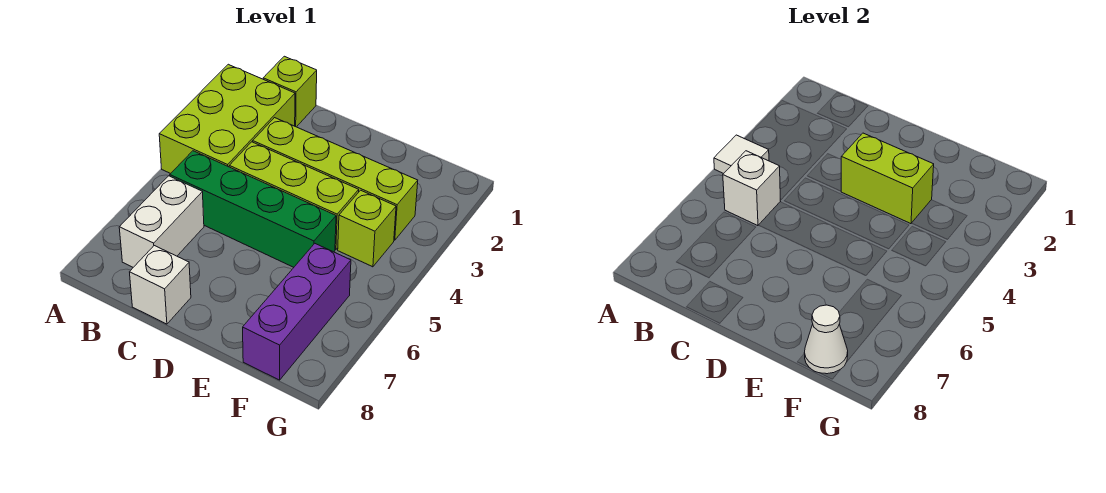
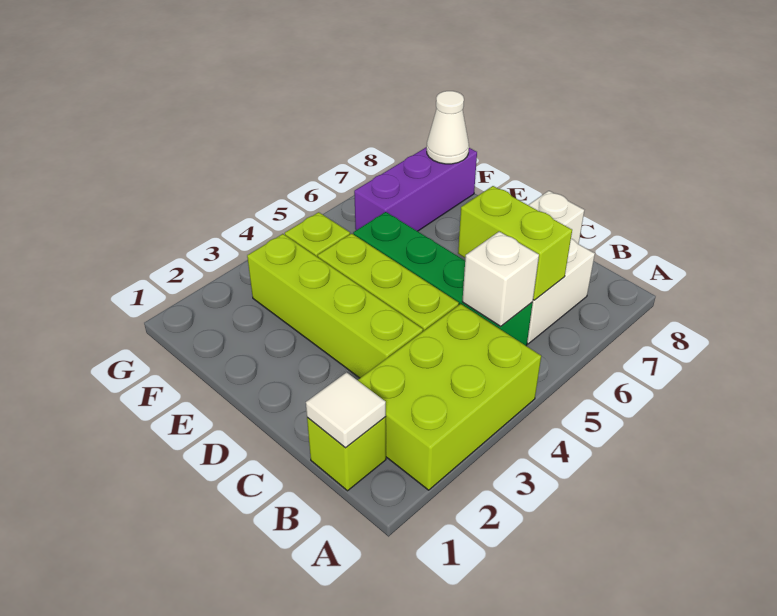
white tile A4 level 2 -> white tile B1 level 2
lime brick D3:E3 level 2 -> lime brick B6:C6 level 2

